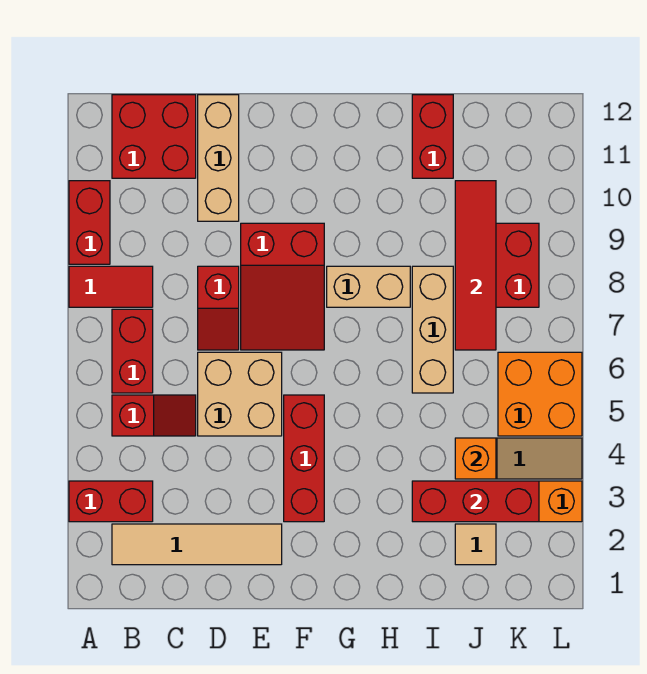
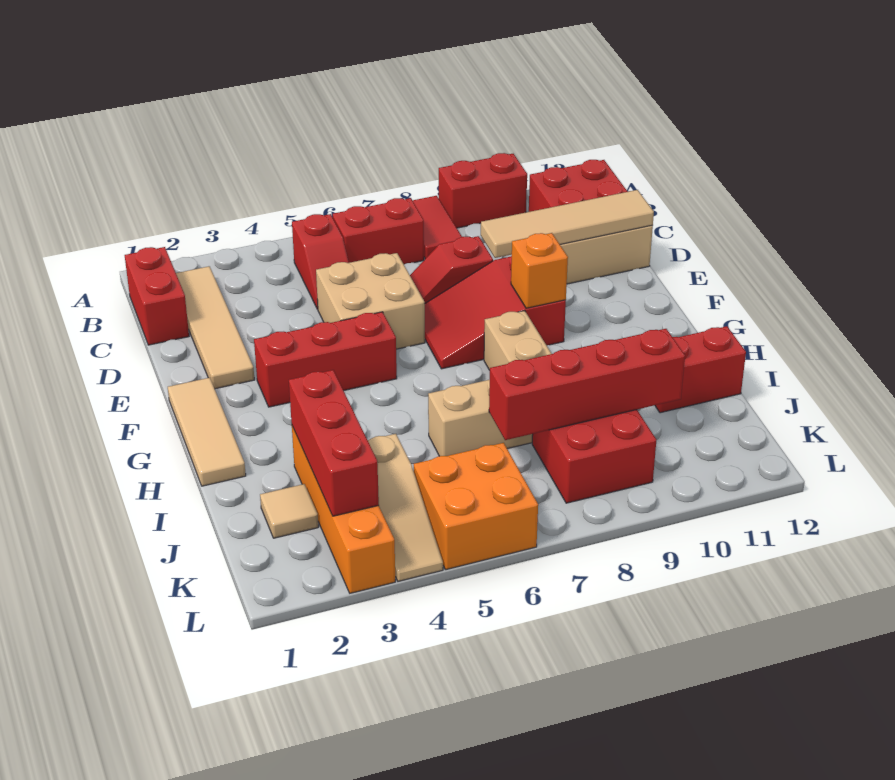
red brick A3:B3 level 1 -> red brick B1:C1 level 1
none -> tan tile D9:D12 level 2
none -> tan tile F1:H1 level 1
orange brick J4 level 2 -> orange brick F9 level 2
red tile J7:J10 level 2 -> red brick J7:J10 level 2

